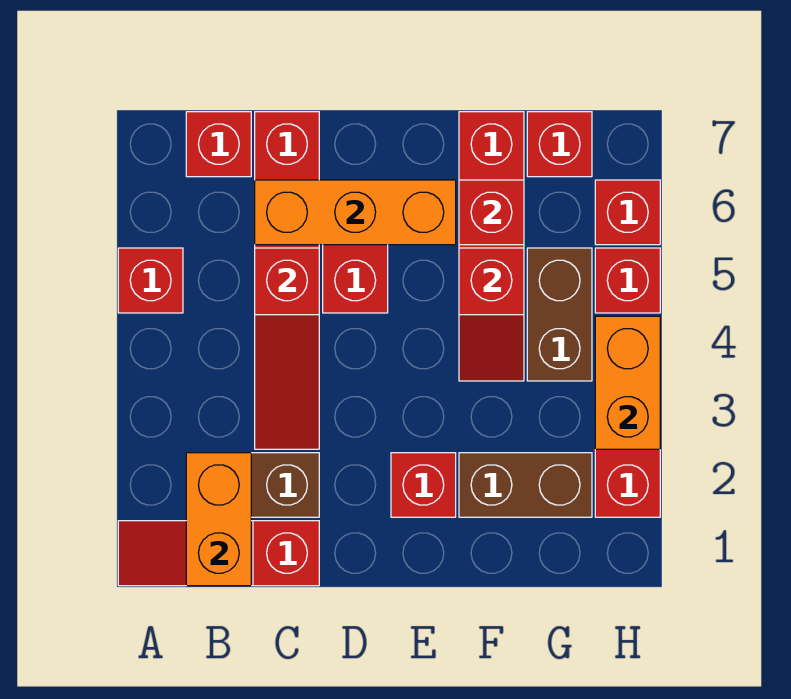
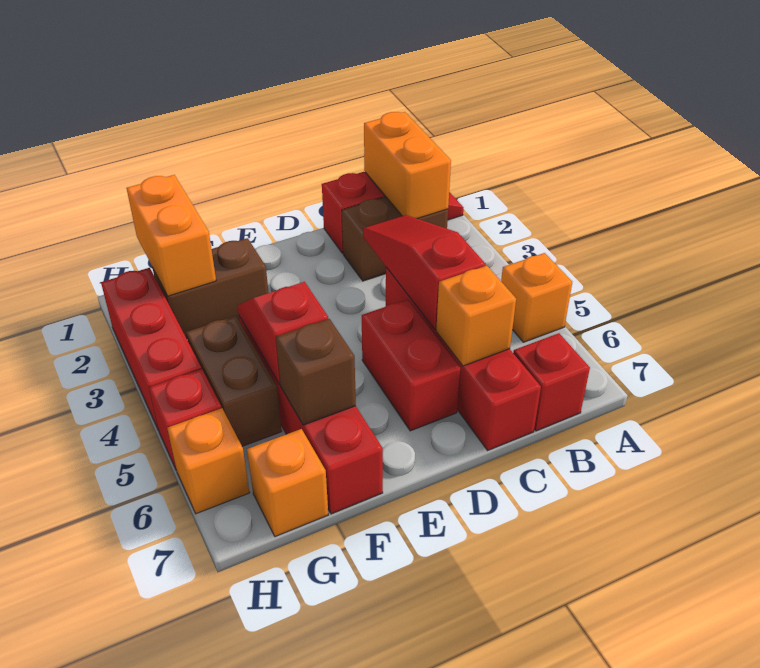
red brick A5 level 1 -> orange brick A5 level 1
orange brick C6:E6 level 2 -> orange brick C6 level 2
red brick E2 level 1 -> none
red brick F6 level 2 -> brown brick F6 level 2
red brick G7 level 1 -> orange brick G7 level 1
orange brick H3:H4 level 2 -> orange brick G1:G2 level 2
red brick H6 level 1 -> orange brick H6 level 1

